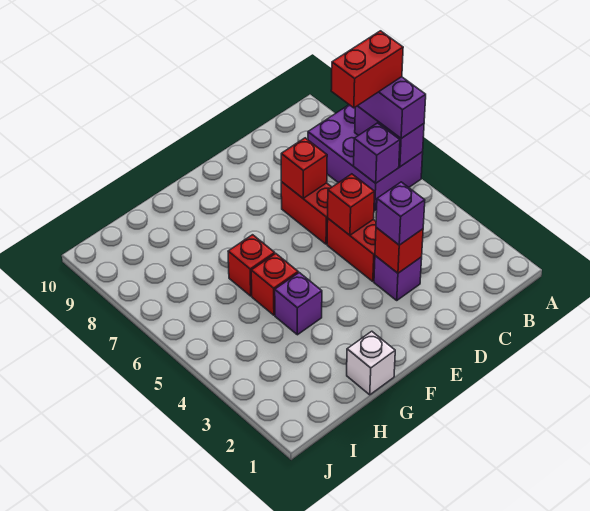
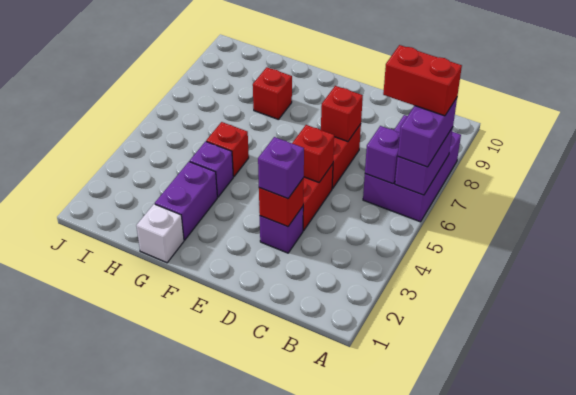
none -> purple brick G2:G3 level 1
red brick G6 level 1 -> red brick G8 level 1

